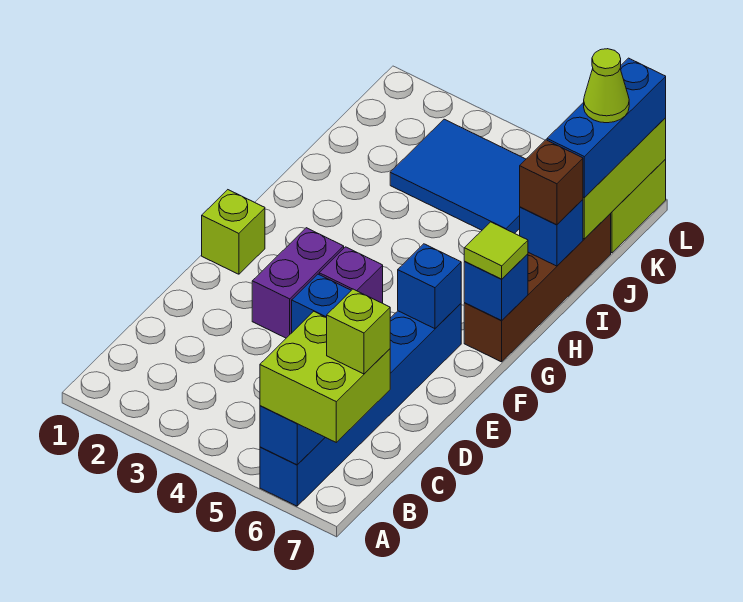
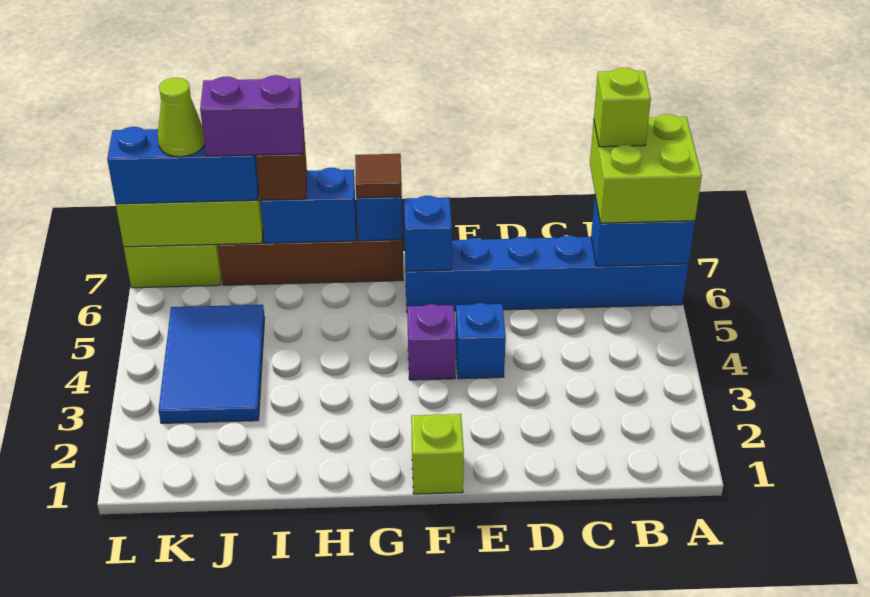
purple brick E3:F3 level 1 -> purple brick I7:J7 level 4
lime tile G7 level 3 -> brown tile G7 level 3
blue brick I7 level 2 -> blue brick H7:I7 level 2

